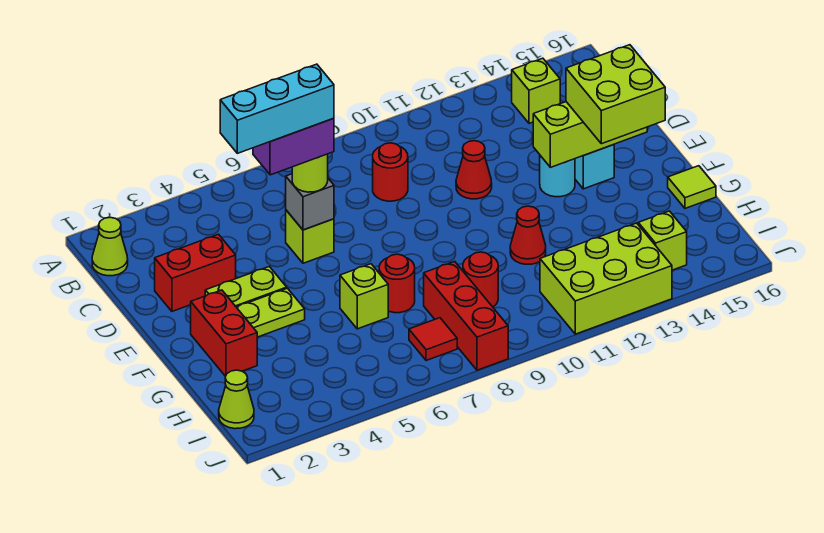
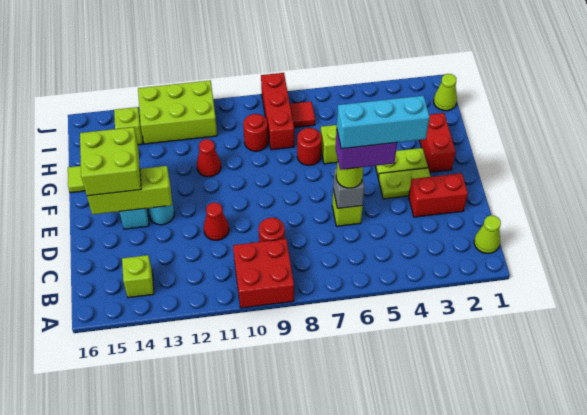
none -> red brick A9:B10 level 1

